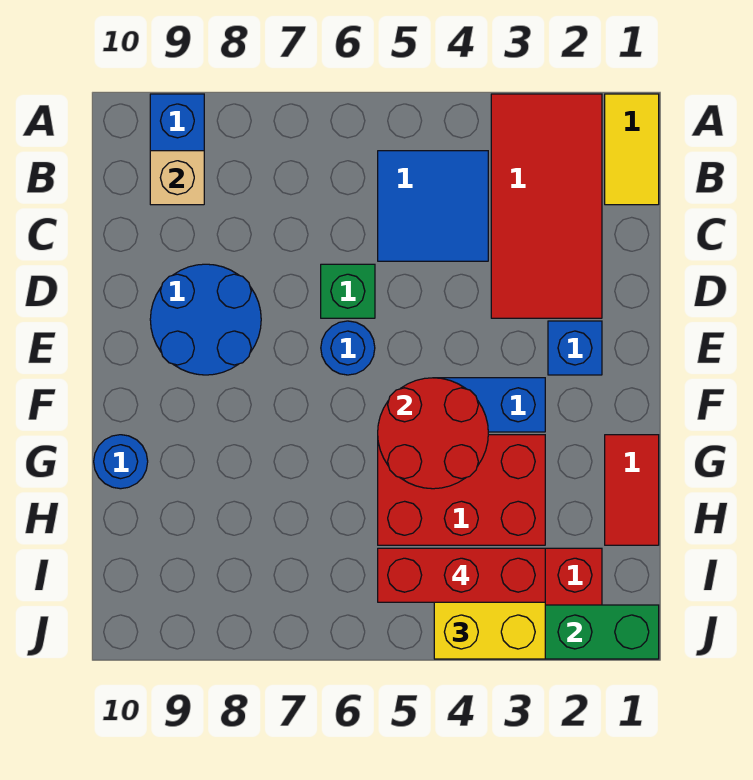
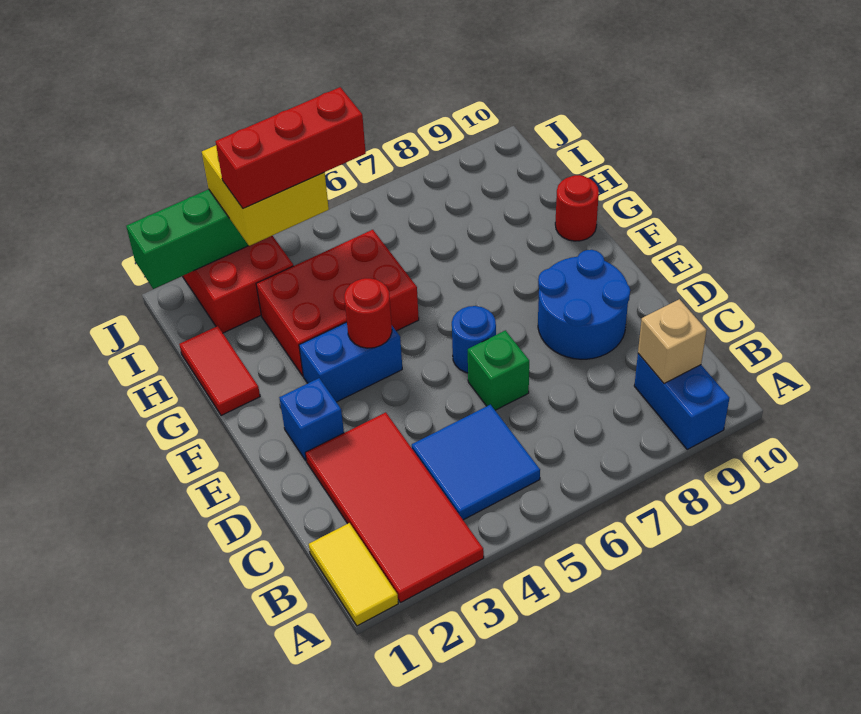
red round brick F4:G5 level 2 -> red round brick F4 level 2
blue round brick G10 level 1 -> red round brick G10 level 1

